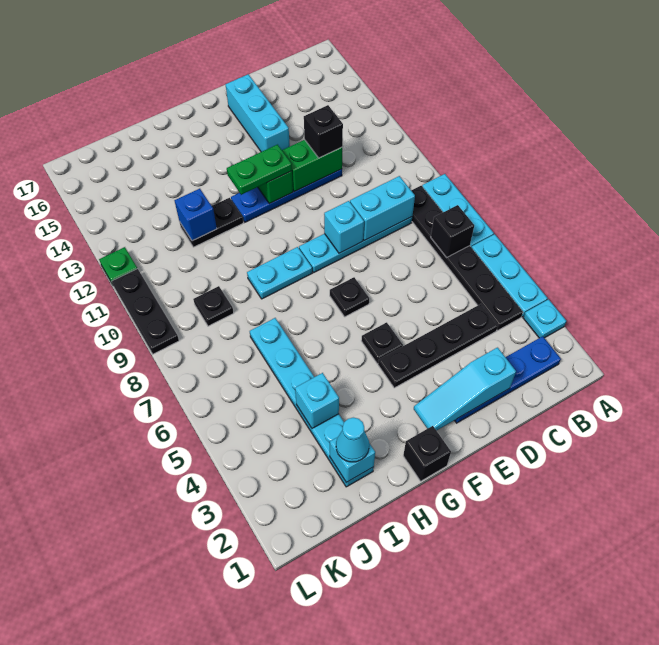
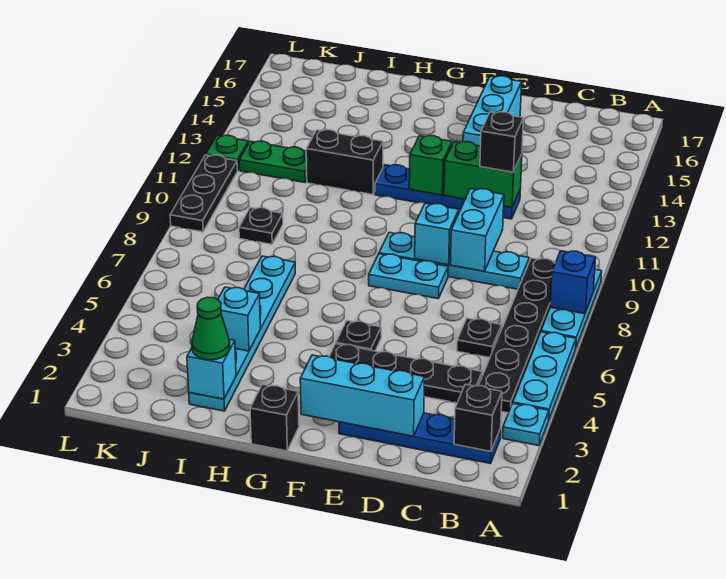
black brick B7 level 2 -> black brick B2 level 2
cyan brick C9:D9 level 2 -> cyan brick D9:D10 level 2
cyan slope D2:F2 level 2 top D -> cyan brick D2:F2 level 2
black plate F7 level 1 -> black plate C6 level 1
green plate F12:G12 level 3 -> green plate J12:K12 level 1
cyan plate G9:H9 level 1 -> cyan plate E8:F8 level 1
black plate H12:I12 level 1 -> black brick H12:I12 level 1
cyan cone I2 level 3 -> green cone I2 level 3
blue brick I12 level 2 -> blue brick A8 level 2

